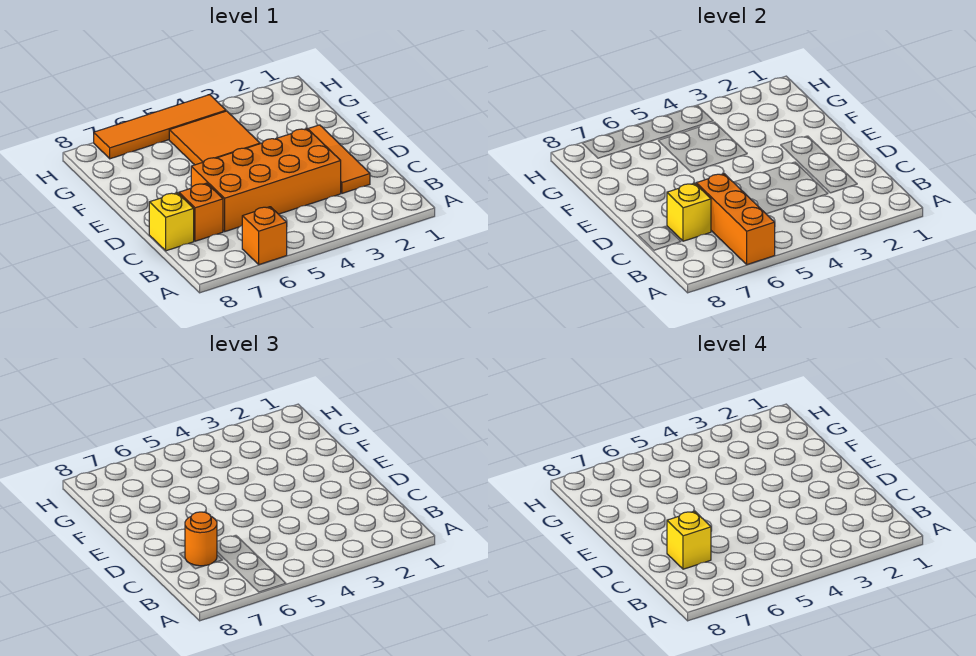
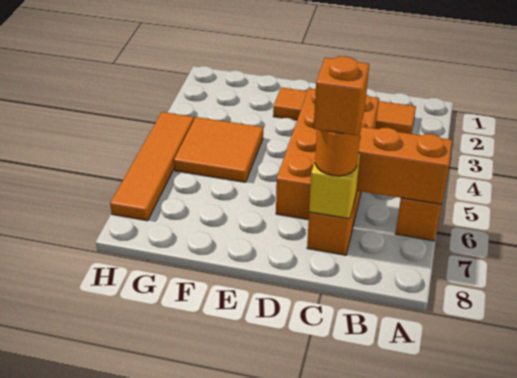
orange tile C2:E2 level 1 -> orange tile B2:E2 level 1
yellow brick C7 level 4 -> orange brick C7 level 4
yellow brick C8 level 1 -> none

